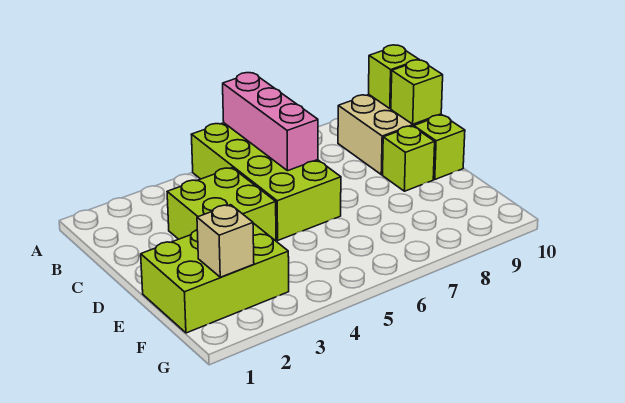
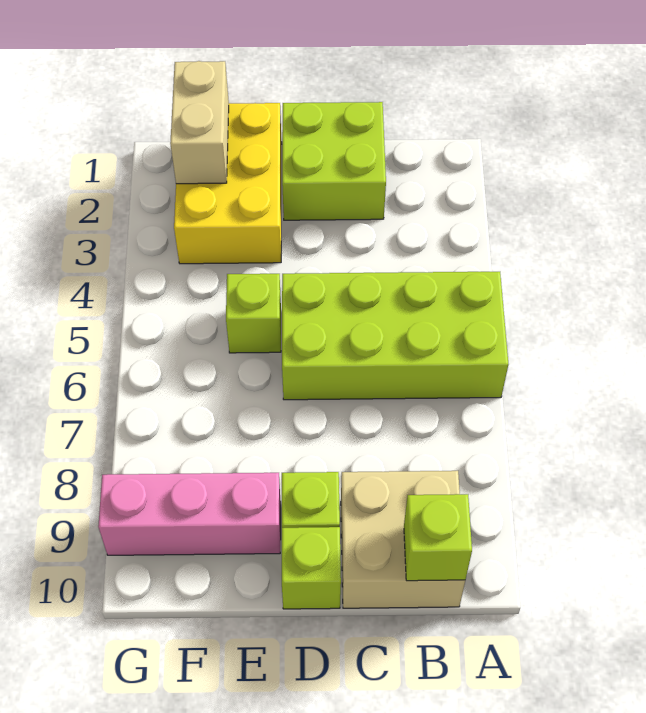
pink brick A6:C6 level 2 -> pink brick E9:G9 level 1
lime brick C3:D4 level 1 -> lime brick C1:D2 level 1
lime brick C10 level 2 -> lime brick E5 level 1
lime brick E1:F3 level 1 -> yellow brick E1:F3 level 1
tan brick F2 level 2 -> tan brick F1:F2 level 2

